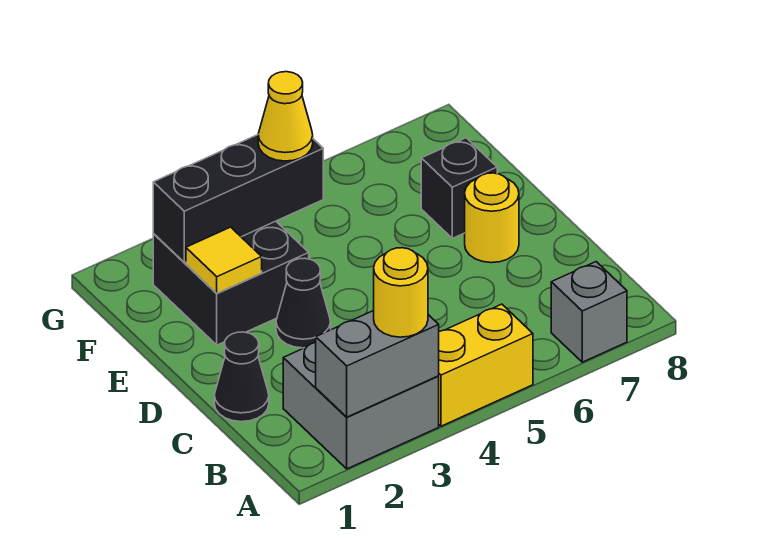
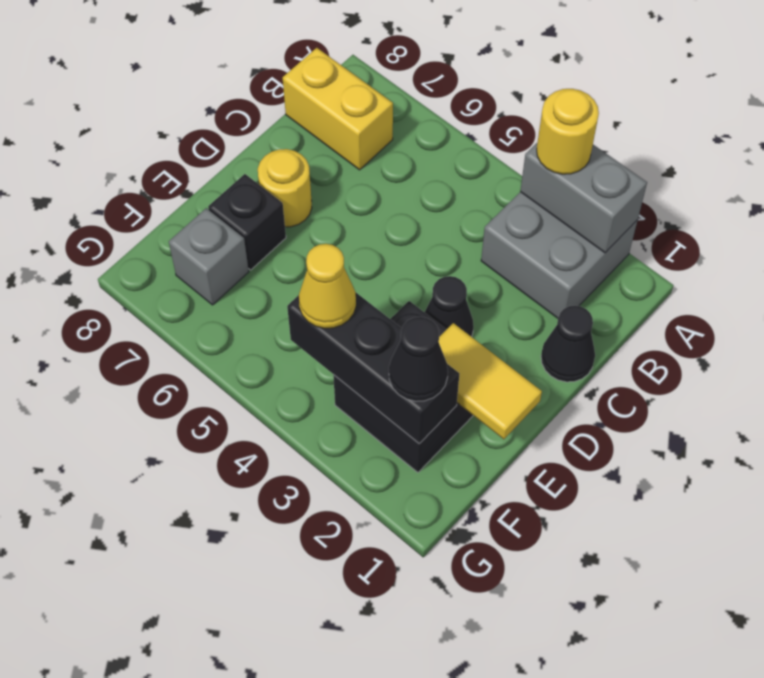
yellow brick A4:A5 level 1 -> yellow brick B7:B8 level 1
grey brick A7 level 1 -> grey brick F7 level 1
yellow tile E2 level 2 -> yellow tile E1:E2 level 2
none -> black cone F2 level 3

